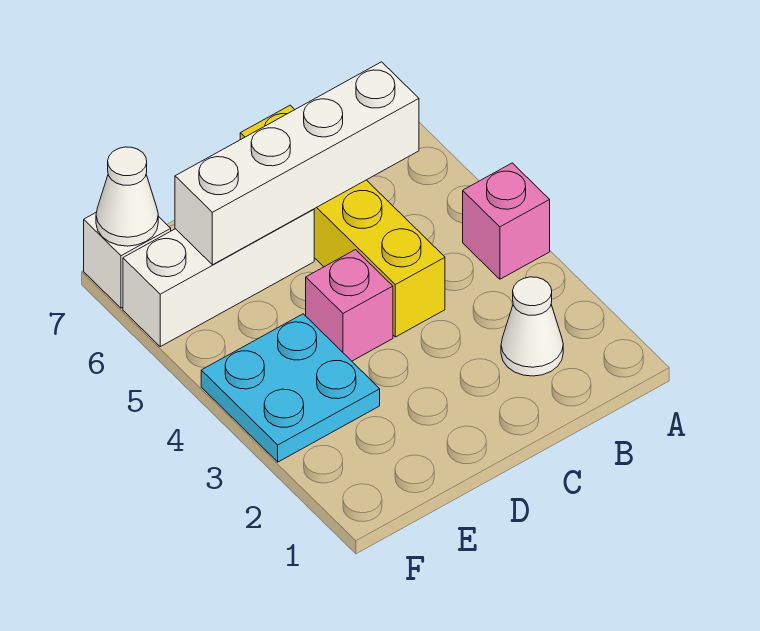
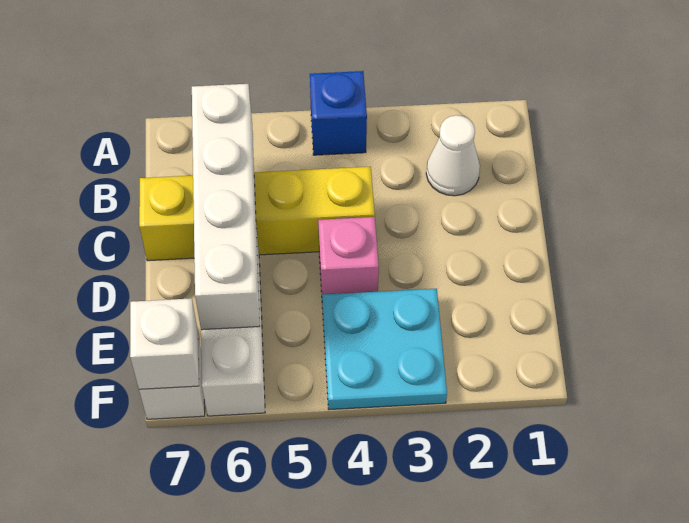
pink brick A4 level 1 -> blue brick A4 level 1
white cone F7 level 2 -> white brick F7 level 2

